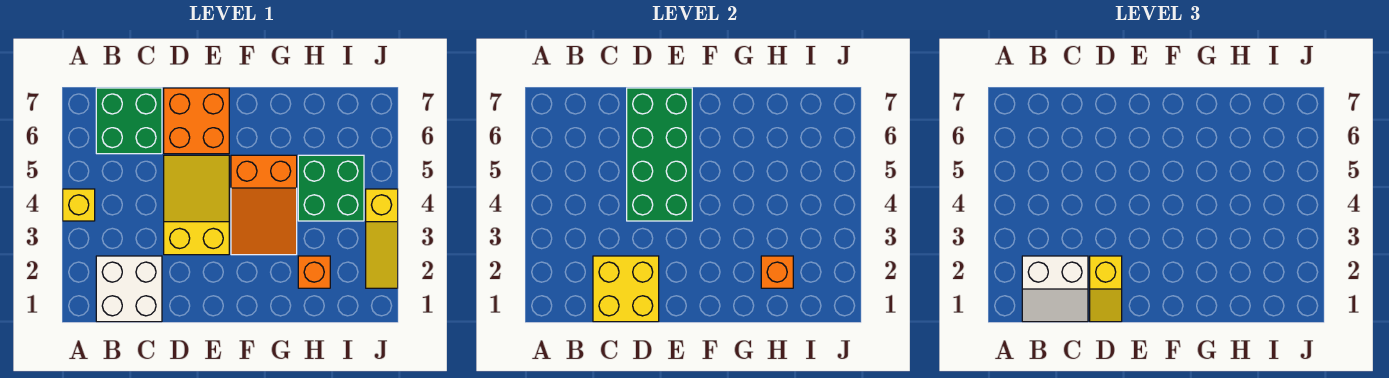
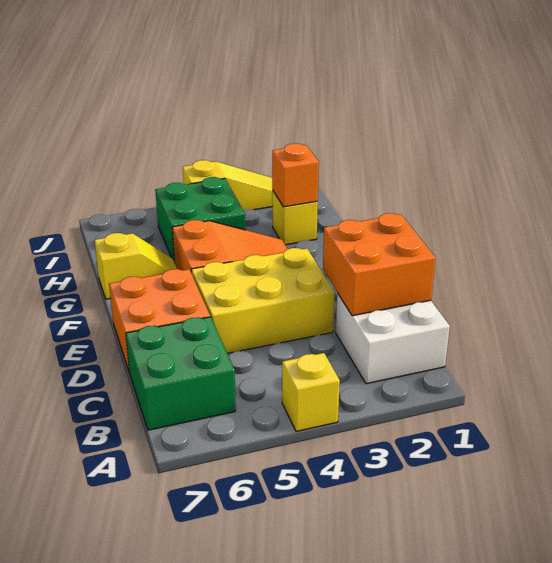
white slope B1:C2 level 3 top 2 -> none
yellow brick C1:D2 level 2 -> orange brick C1:D2 level 2
yellow slope D1:D2 level 3 top 2 -> yellow slope G6:G7 level 1 top 7
yellow slope D3:E5 level 1 top 3 -> yellow brick D3:E5 level 1
green brick D4:E7 level 2 -> none
orange brick H2 level 1 -> yellow brick H2 level 1

